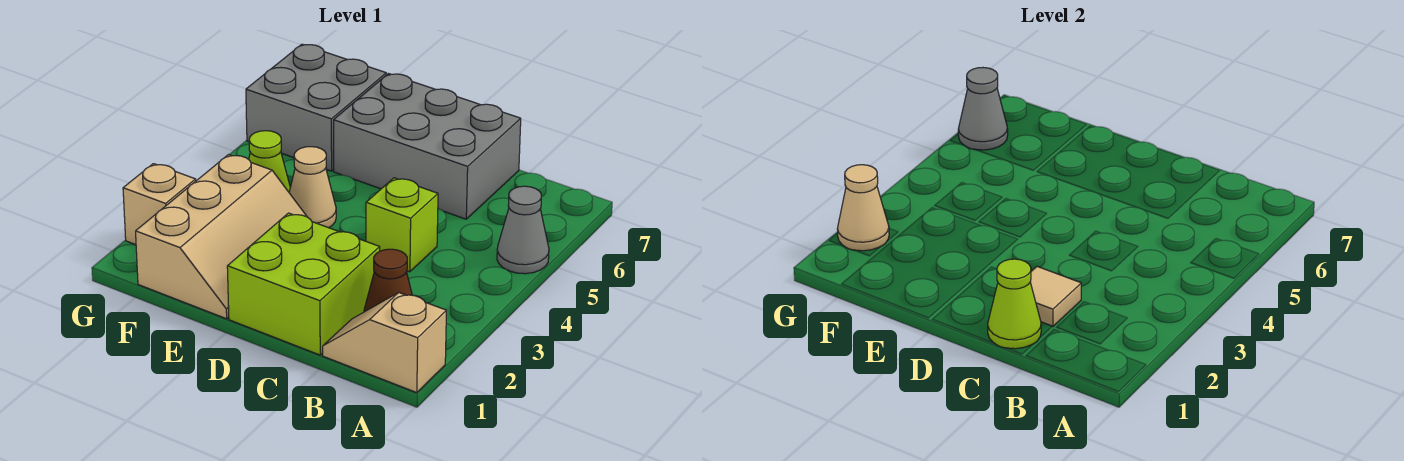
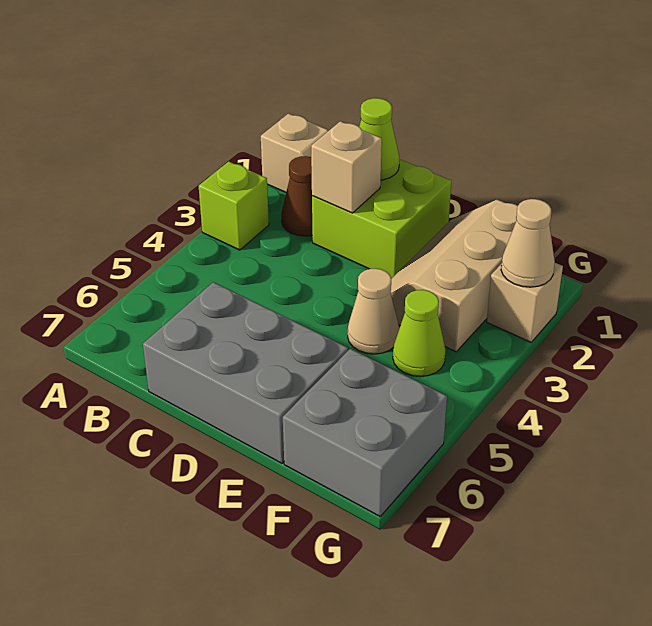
grey cone A5 level 1 -> none
tan tile C2 level 2 -> tan brick C2 level 2
lime brick C4 level 1 -> lime brick A3 level 1
grey cone G6 level 2 -> none

